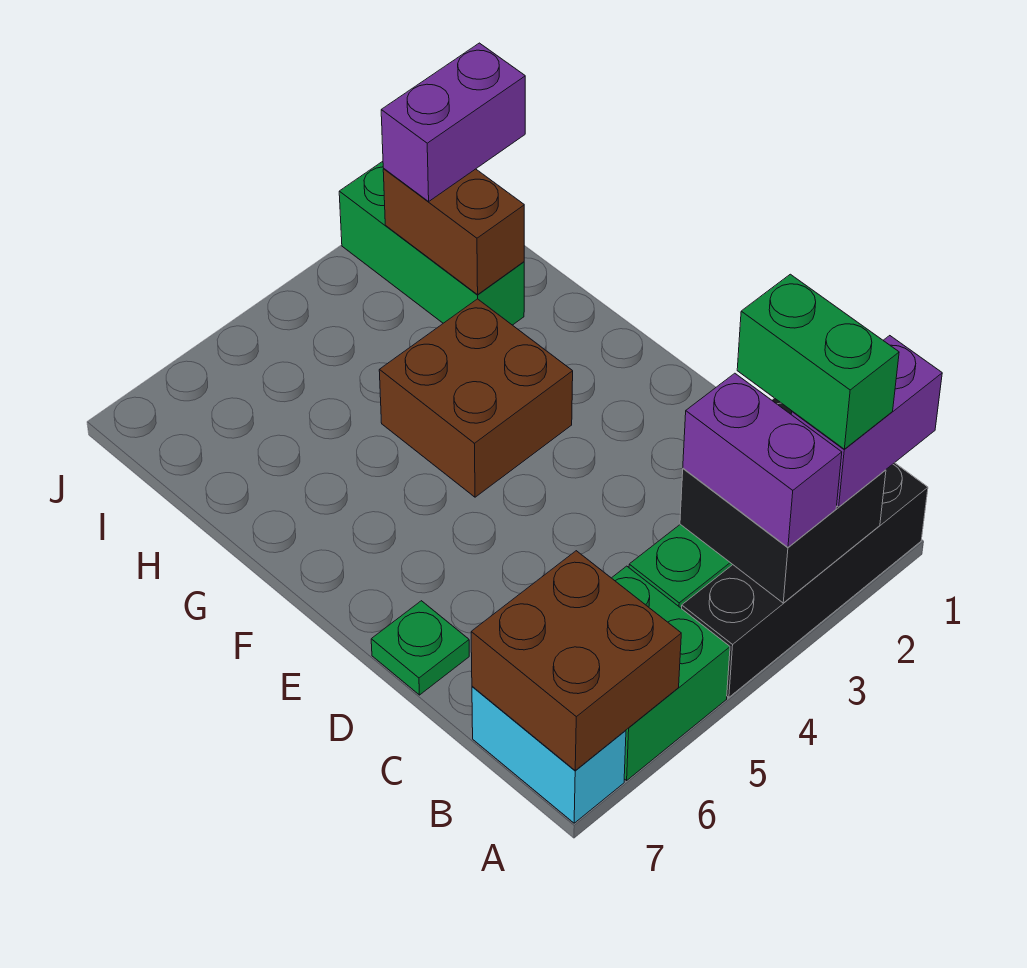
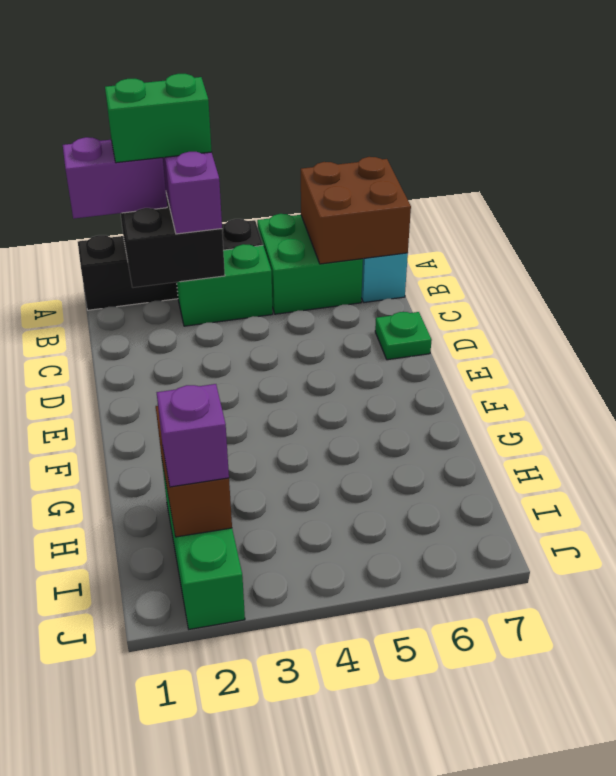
green brick A2:B2 level 4 -> green brick A2:A3 level 4
brown brick F3:G4 level 1 -> none
purple brick I1:I2 level 3 -> purple brick I2 level 3

